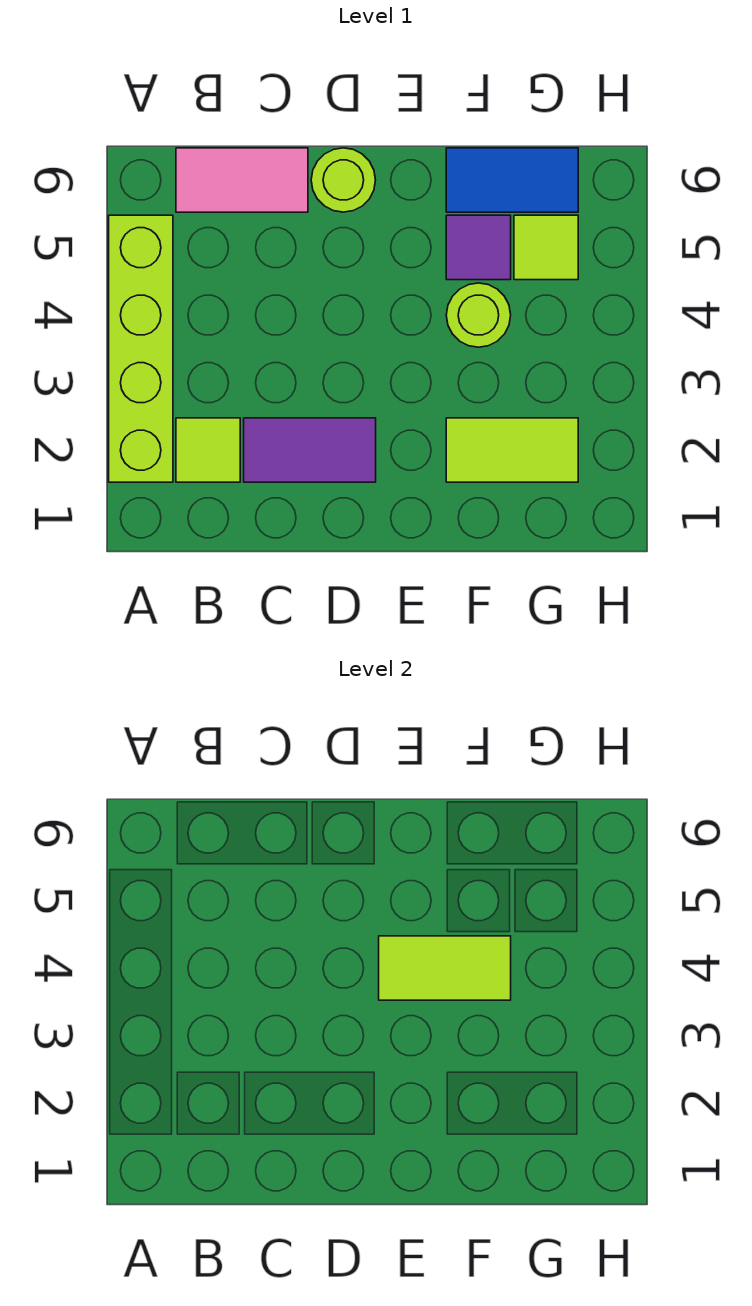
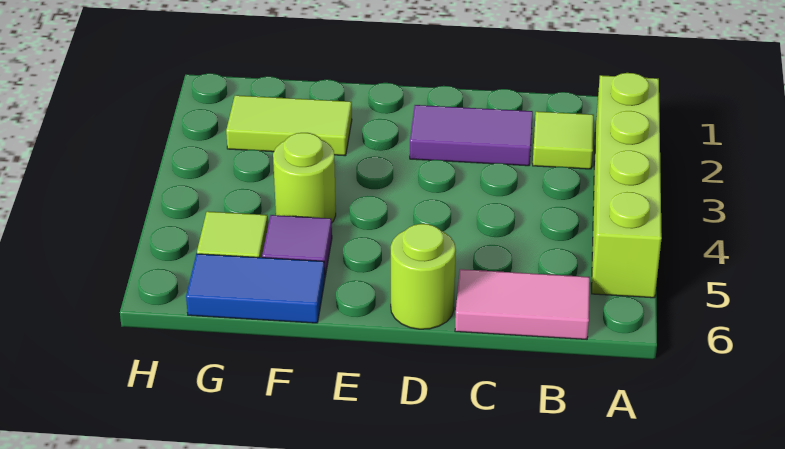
lime tile E4:F4 level 2 -> none

